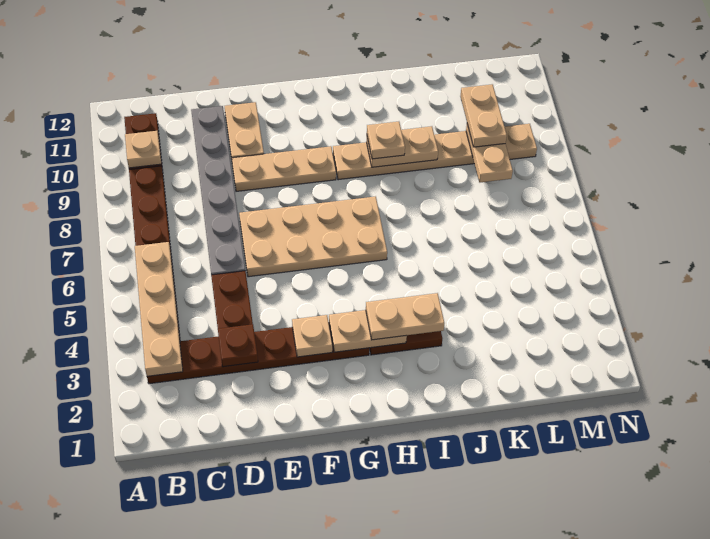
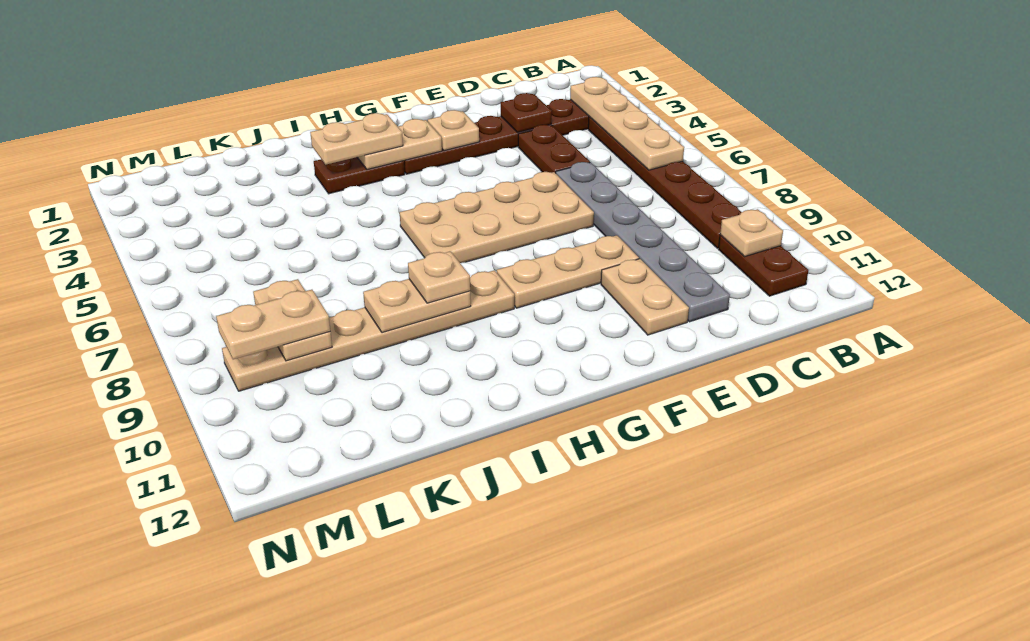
tan plate L9:L10 level 3 -> tan plate L9:M9 level 3

